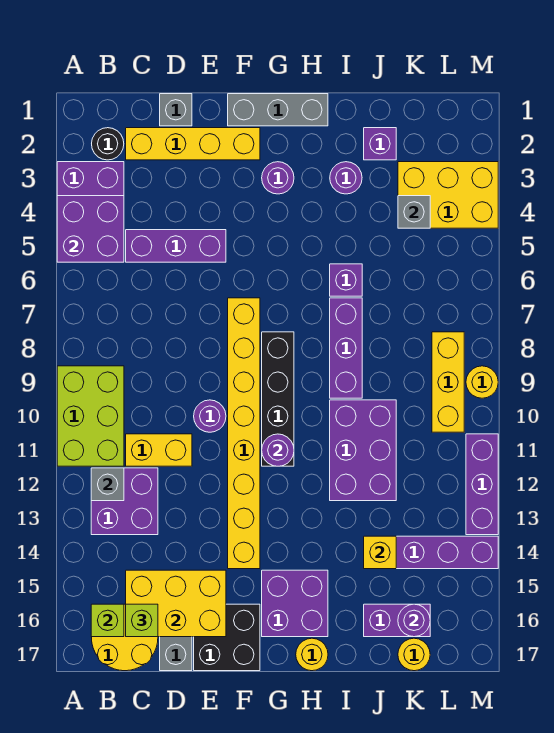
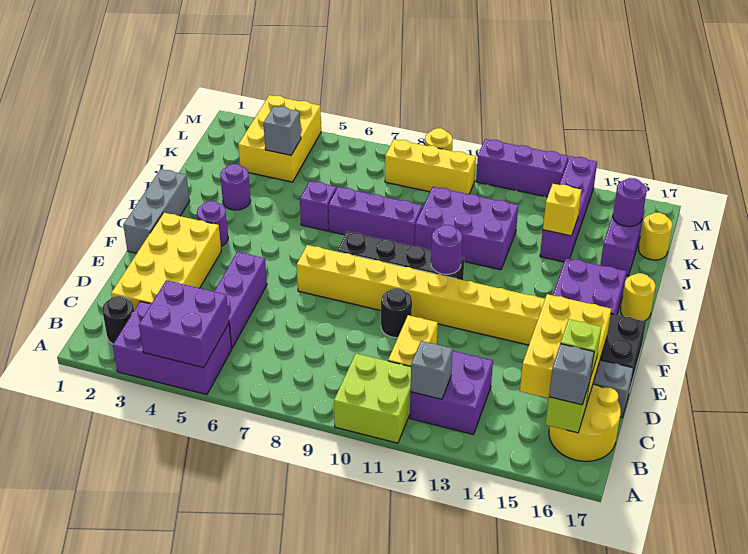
lime brick A9:B11 level 1 -> lime brick A10:B11 level 1
yellow brick C2:F2 level 1 -> yellow brick C2:F3 level 1
grey brick D1 level 1 -> grey brick B16 level 3
purple round brick E10 level 1 -> black round brick E10 level 1
purple brick J2 level 1 -> none

